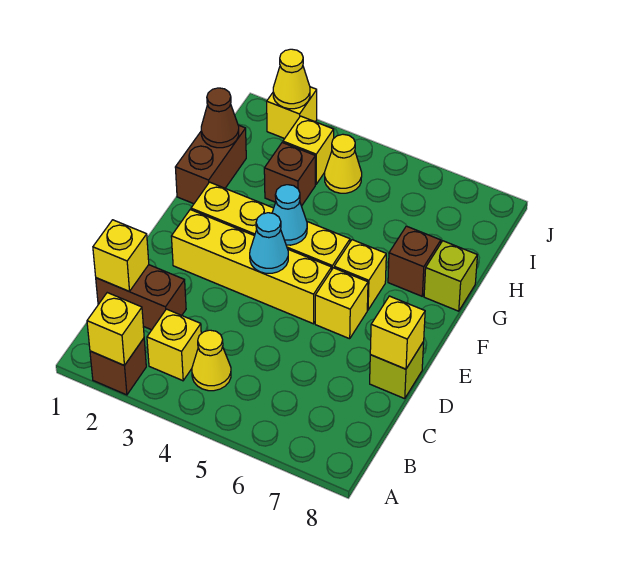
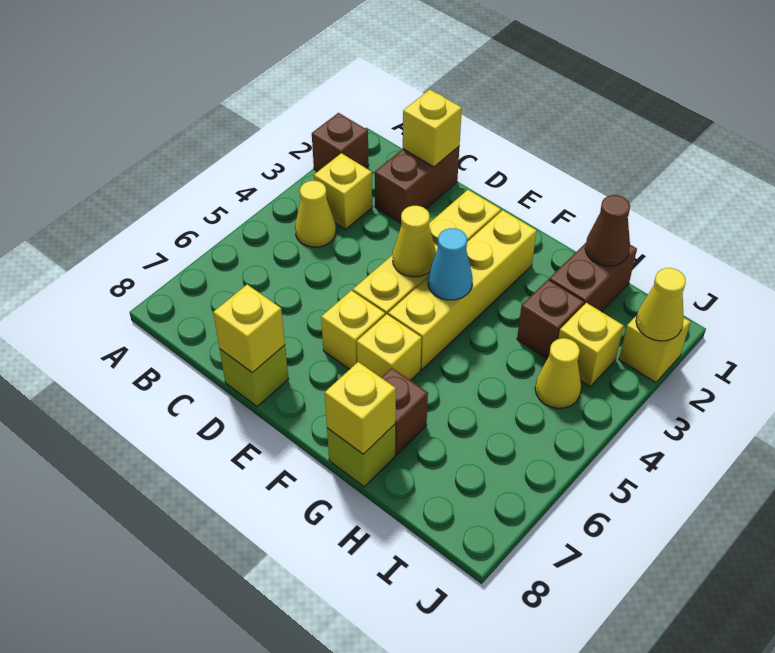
yellow brick A2 level 2 -> yellow brick G8 level 2
cyan cone E4 level 2 -> yellow cone E4 level 2
brown brick G1:H1 level 1 -> brown brick H1:H2 level 1

